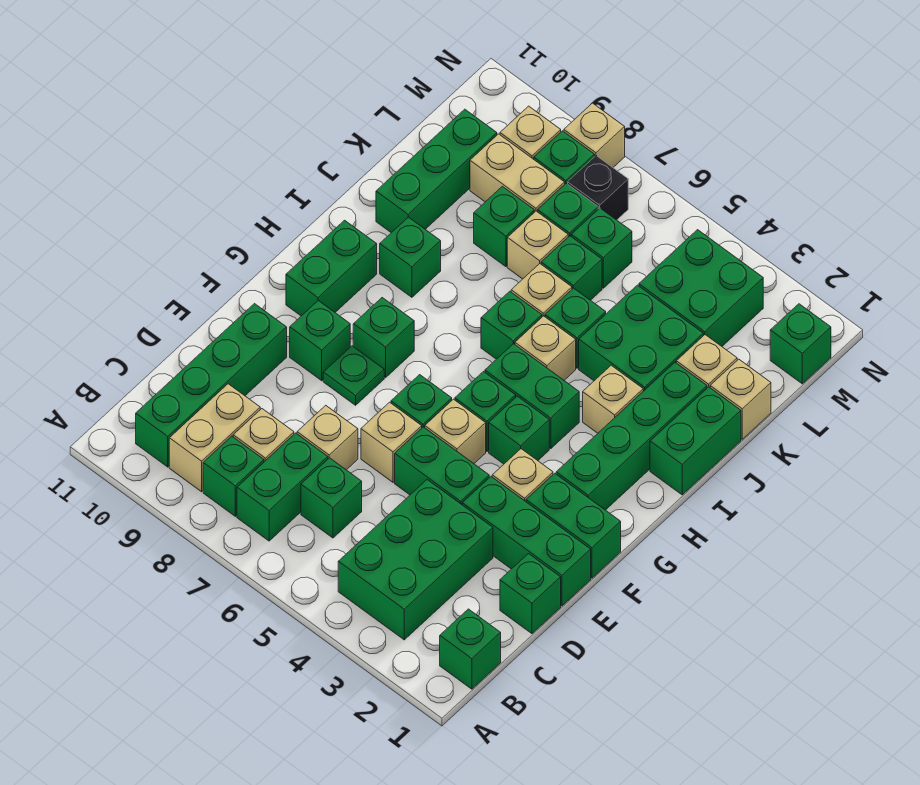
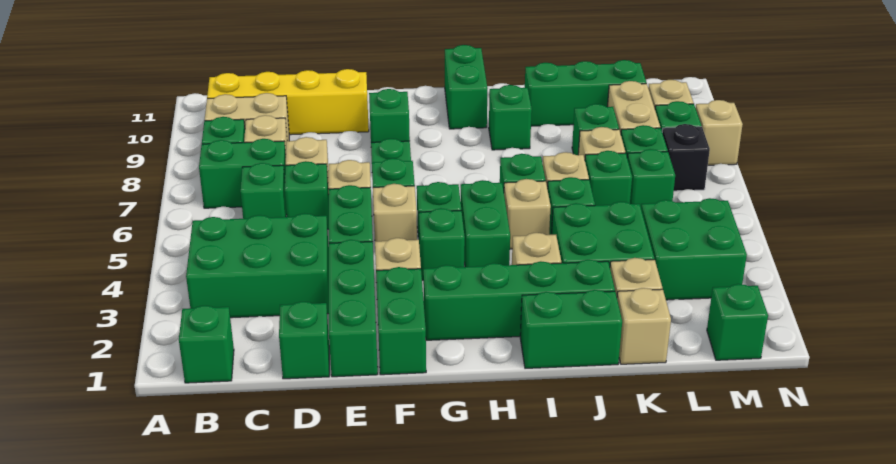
green brick B10:E10 level 1 -> yellow brick B10:E10 level 1
green brick G8 level 1 -> green brick D6 level 1
green brick G10:H10 level 1 -> green brick H10:H11 level 1

